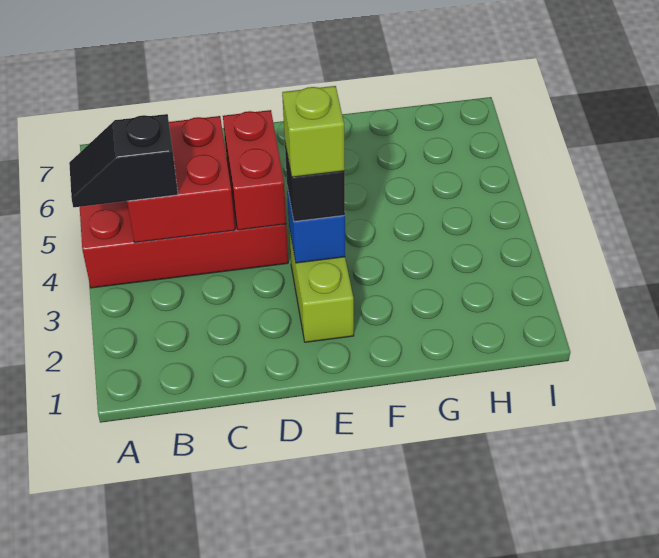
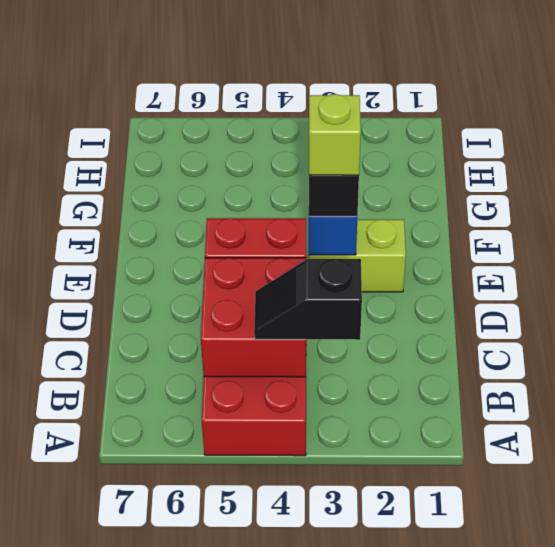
black slope A4:B4 level 3 top B -> black slope B3:B4 level 3 top 3

